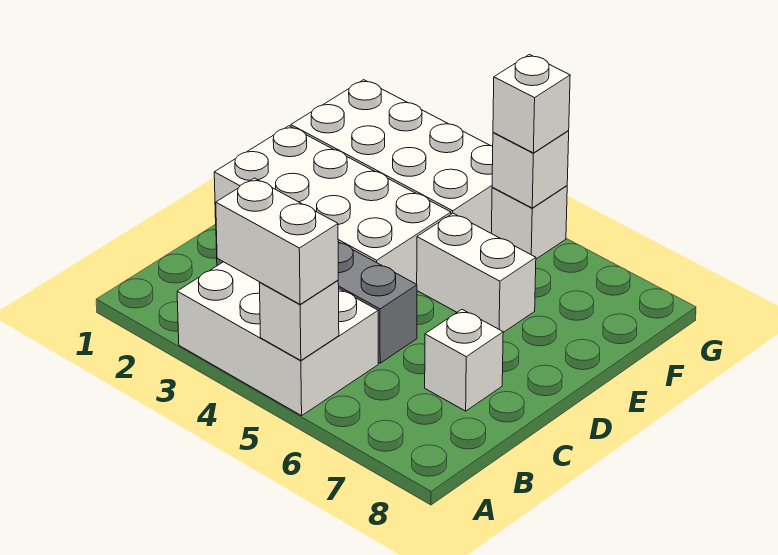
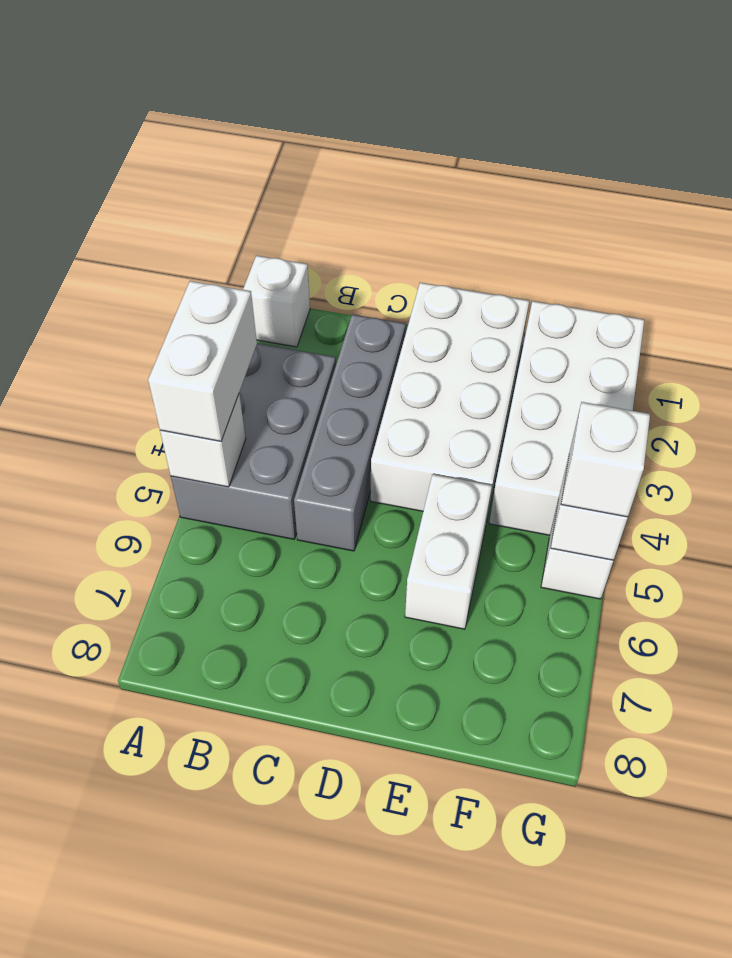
white brick A3:B5 level 1 -> grey brick A3:B5 level 1
white brick C7 level 1 -> white brick A1 level 1

